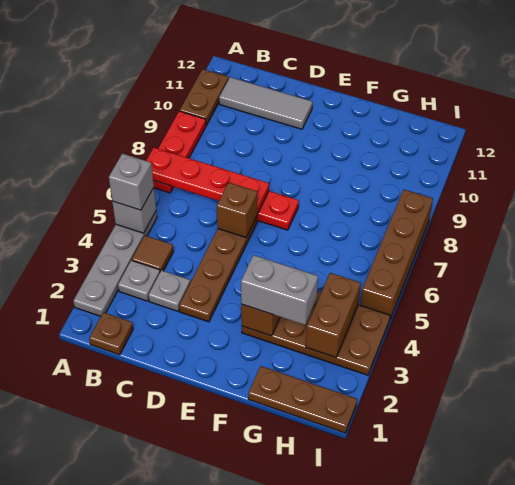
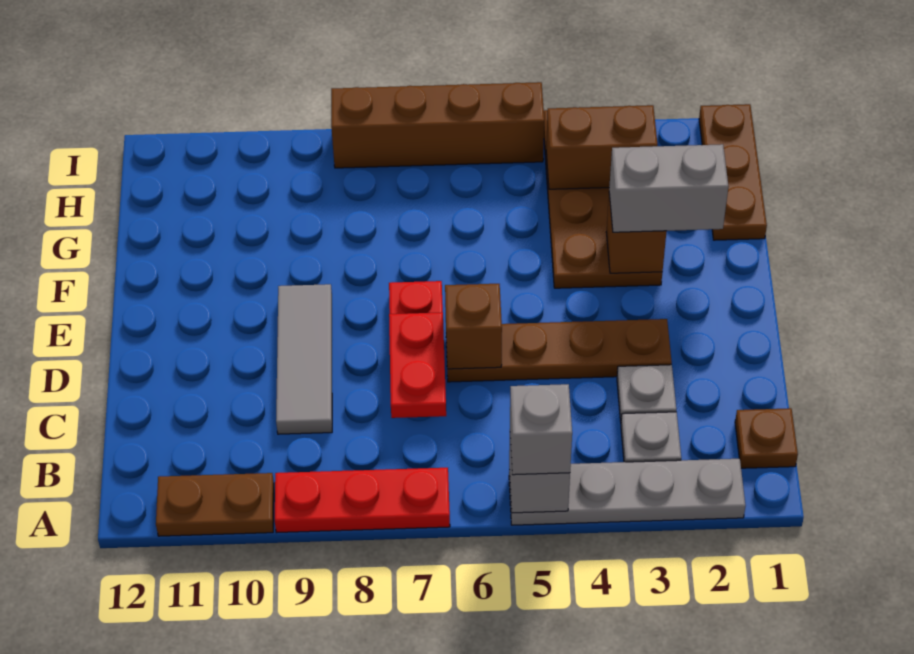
red plate A7:D7 level 2 -> red plate C7:D7 level 2
brown tile B4 level 1 -> none
grey tile B11:D11 level 1 -> grey tile C9:E9 level 1
grey brick F3:G3 level 3 -> grey brick F2:F3 level 3

